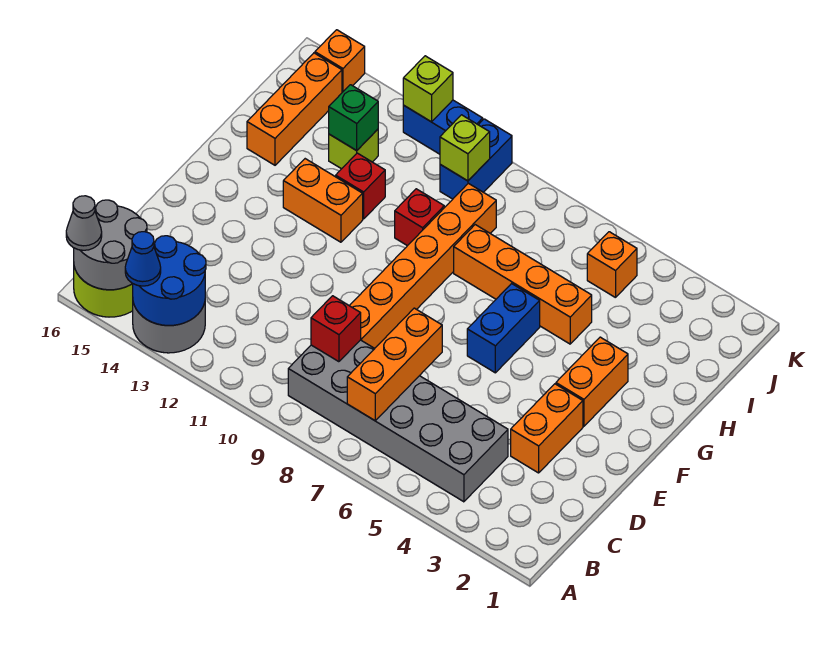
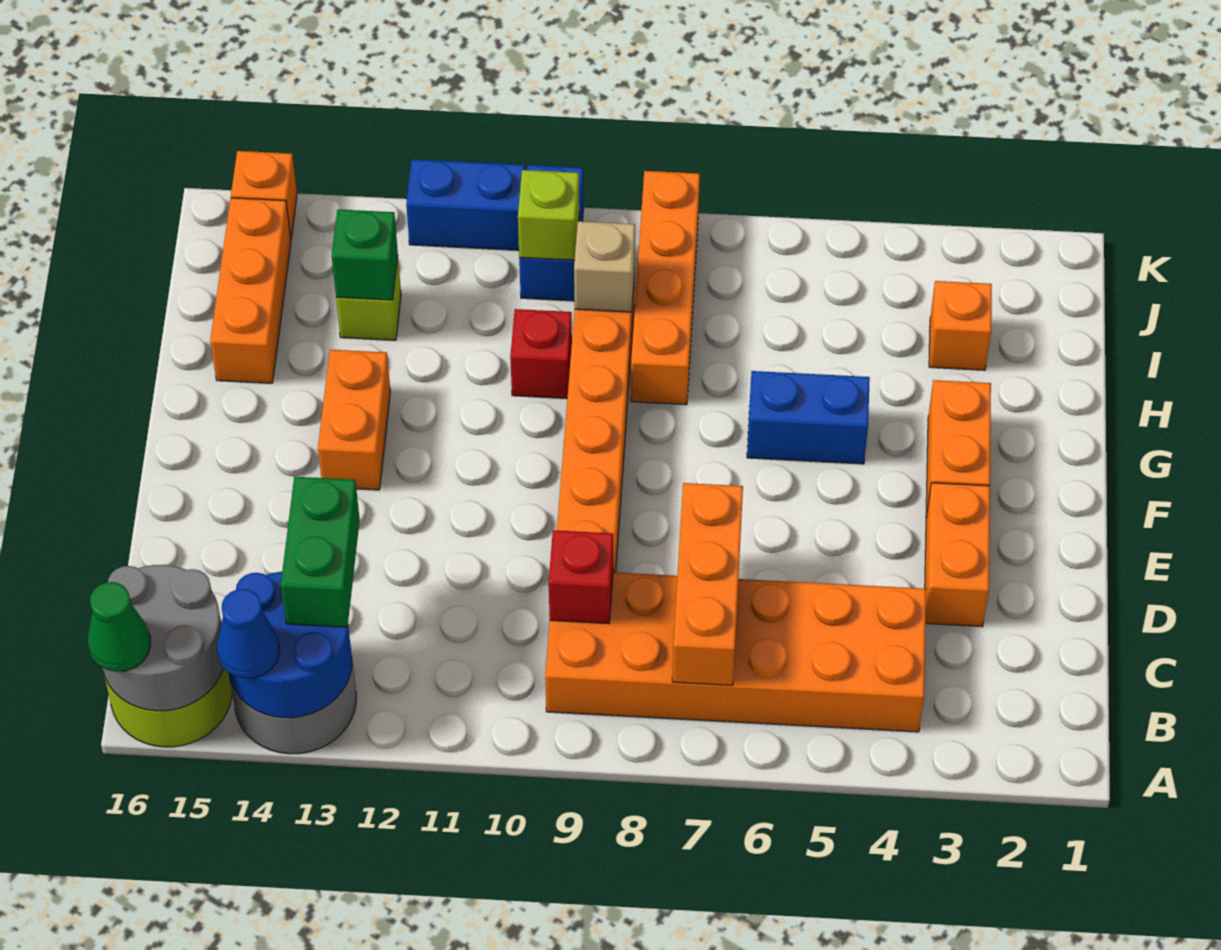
grey cone A16 level 3 -> green cone A16 level 3
grey brick B4:C9 level 1 -> orange brick B4:C9 level 1
none -> green brick B13:C13 level 3
blue brick F6:G6 level 1 -> blue brick G5:G6 level 1
orange brick G12:G13 level 1 -> orange brick F13:G13 level 1
orange brick H5:H8 level 1 -> orange brick H8:K8 level 1
red brick H12 level 1 -> none
none -> tan brick I9 level 2
orange brick J5 level 1 -> orange brick I3 level 1
lime brick K12 level 2 -> none

